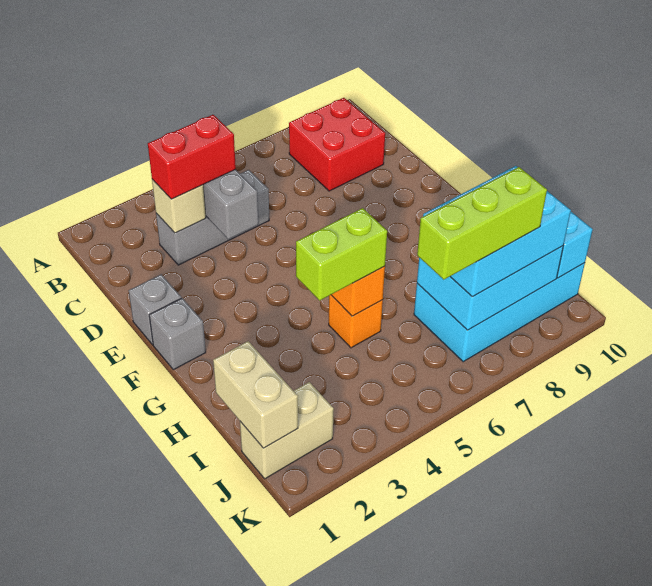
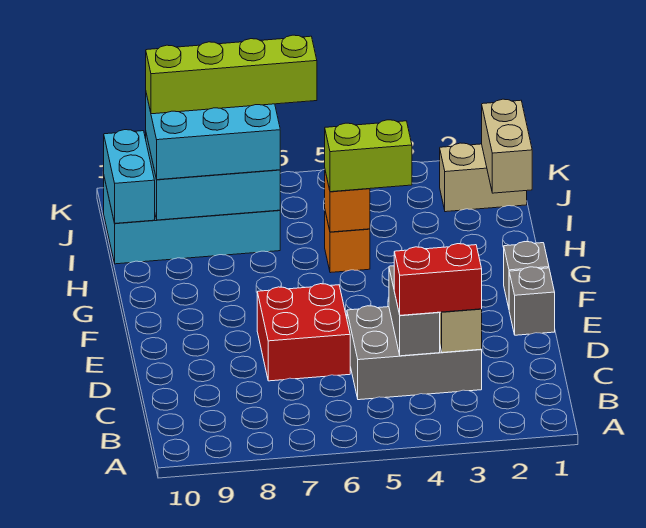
red brick B8:C9 level 1 -> red brick D6:E7 level 1
grey brick C3:C5 level 1 -> grey brick C3:D5 level 1
lime brick J6:J8 level 4 -> lime brick J6:J9 level 4

